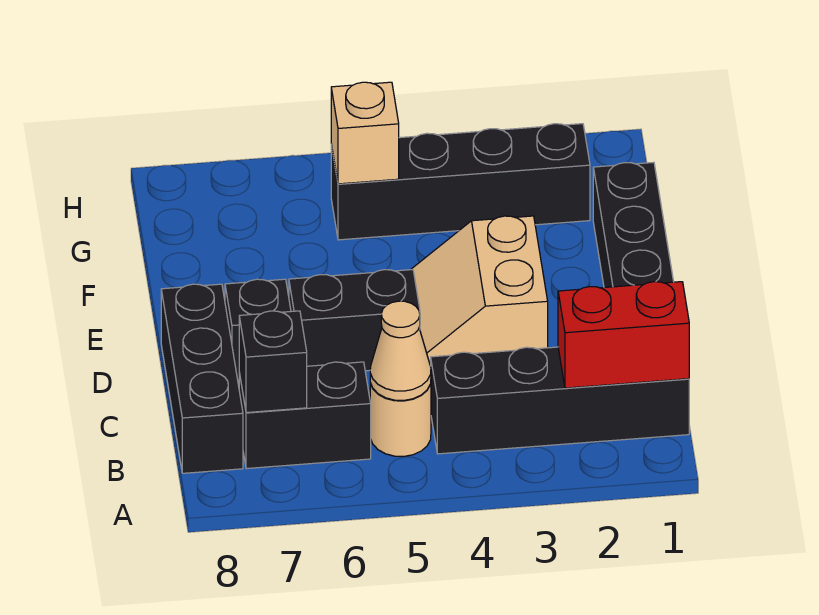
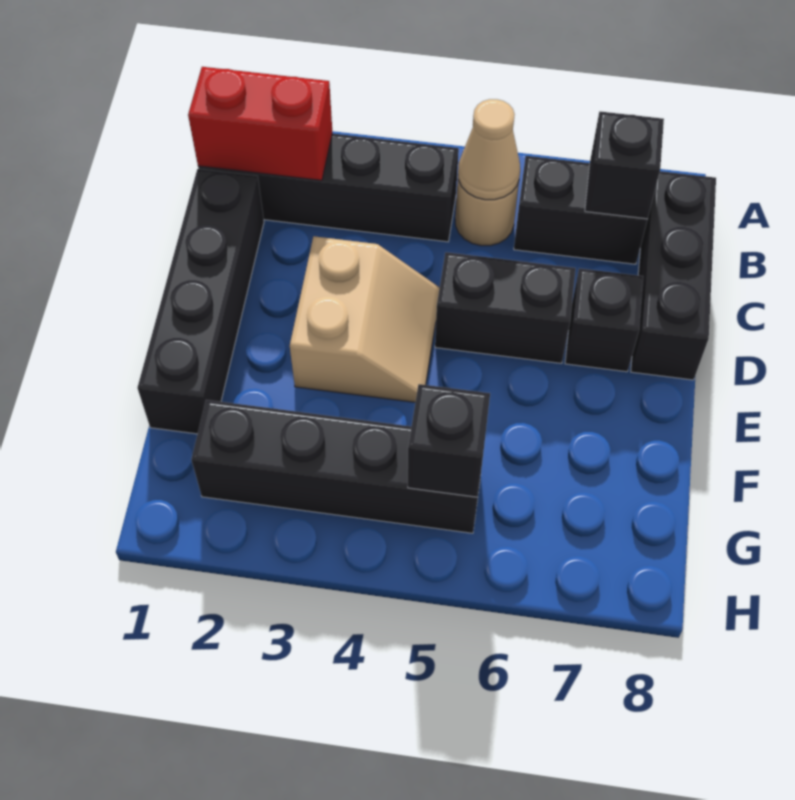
tan brick G5 level 2 -> black brick G5 level 2

